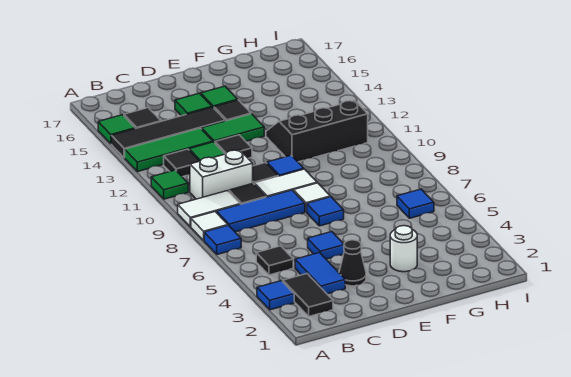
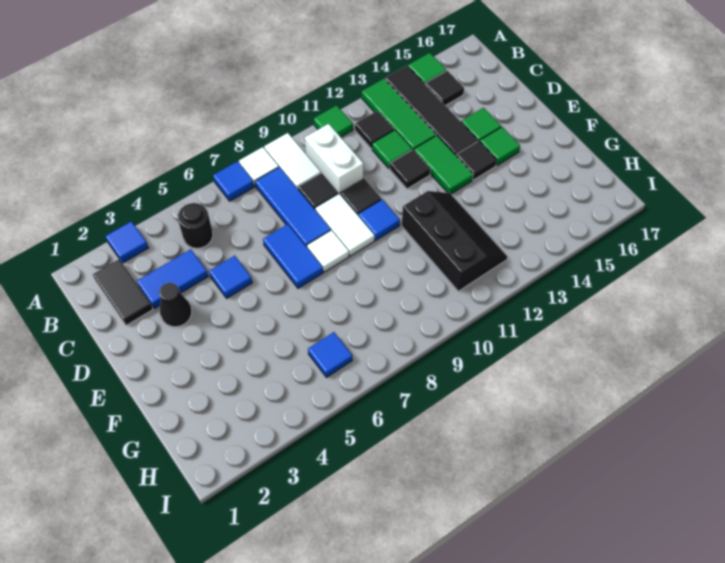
black tile B2:B3 level 1 -> black tile B2:C2 level 1
black tile B5 level 1 -> black round brick B5 level 1
blue tile E7 level 1 -> blue tile D7:E7 level 1
white round brick F3 level 1 -> none

